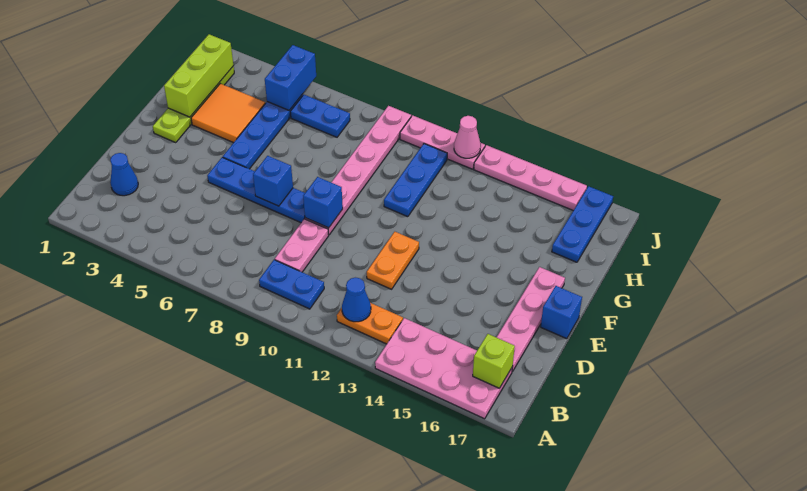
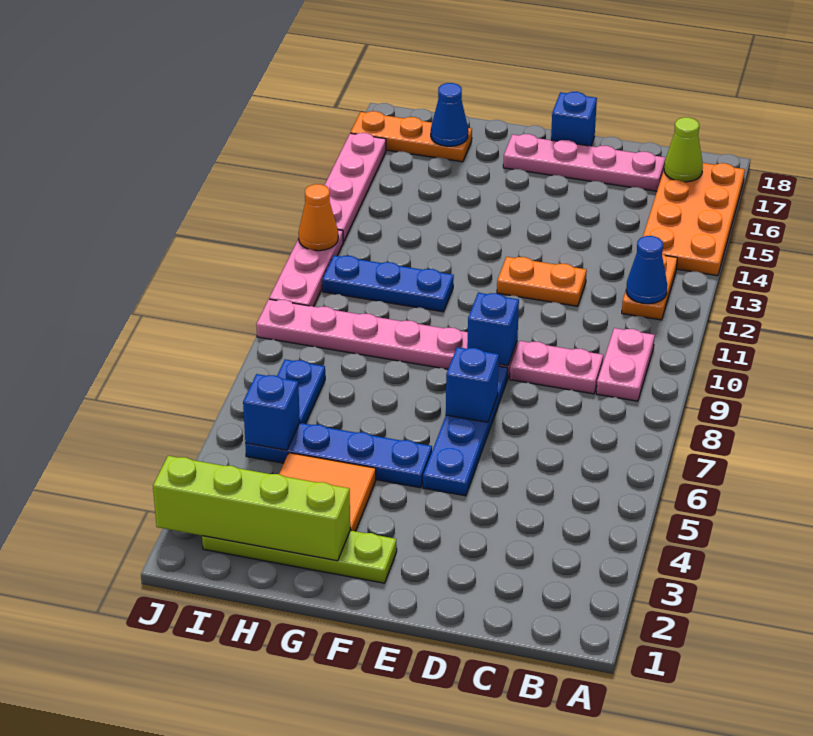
pink plate A14:B17 level 1 -> orange plate A14:B17 level 1
blue plate B9:B10 level 1 -> pink plate B9:B10 level 1
lime brick B17 level 2 -> lime cone B17 level 2
blue cone C2 level 1 -> blue cone H17 level 2
lime brick G2:I2 level 2 -> lime brick G2:J2 level 2
blue plate H17:J17 level 1 -> orange plate H17:J17 level 1
blue brick I5:J5 level 2 -> blue brick I5 level 2
pink cone J12 level 2 -> orange cone J12 level 2

